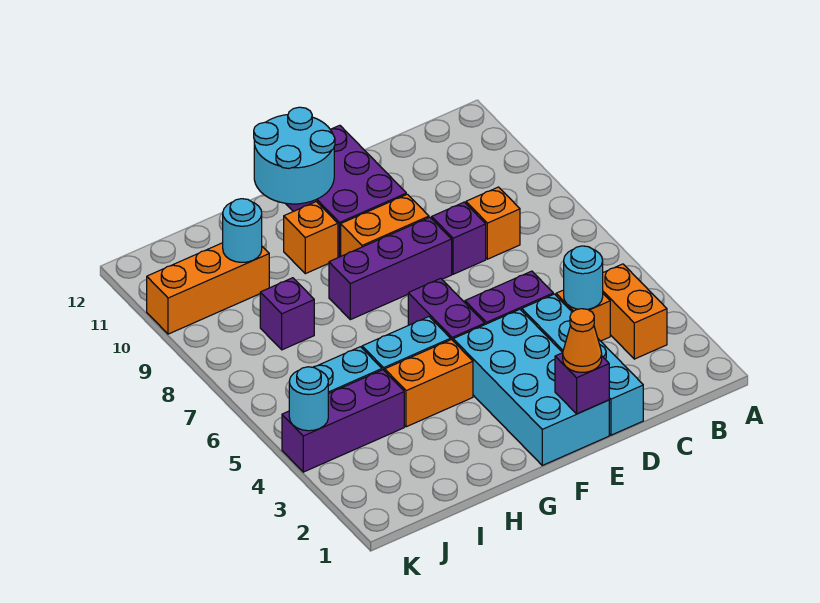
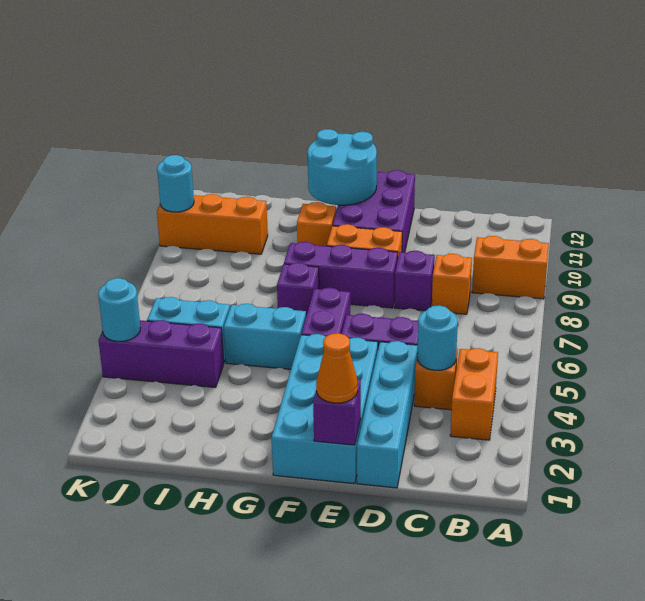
orange brick G4:H4 level 1 -> orange brick A9:B9 level 1
purple brick I8 level 1 -> purple brick G7 level 1
cyan round brick I10 level 2 -> cyan round brick K10 level 2

